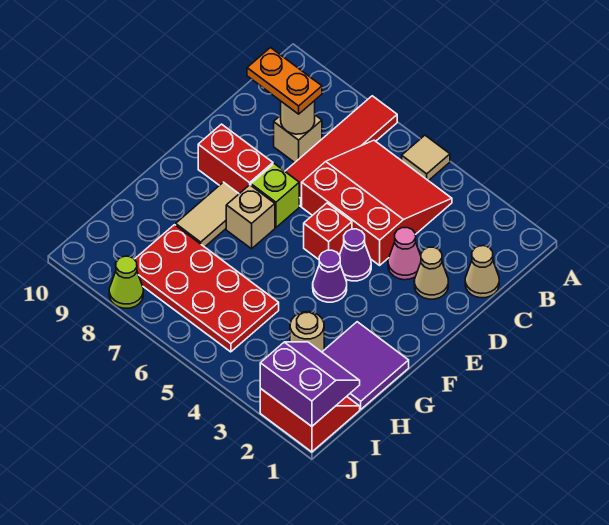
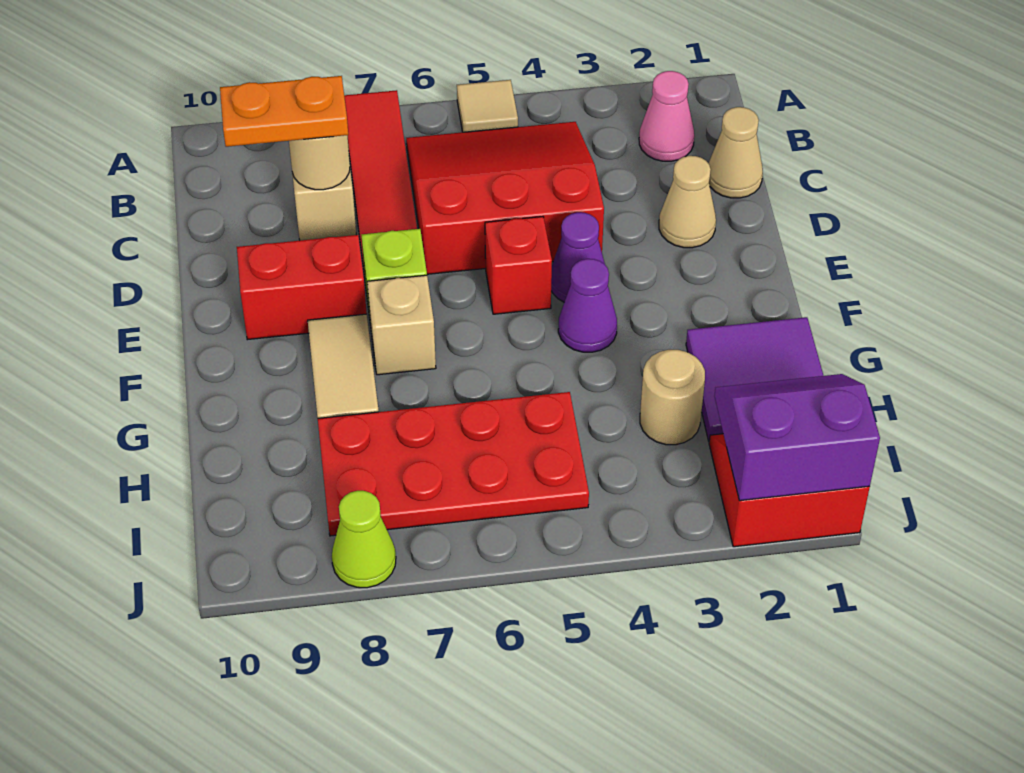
pink cone D3 level 1 -> pink cone B2 level 1

